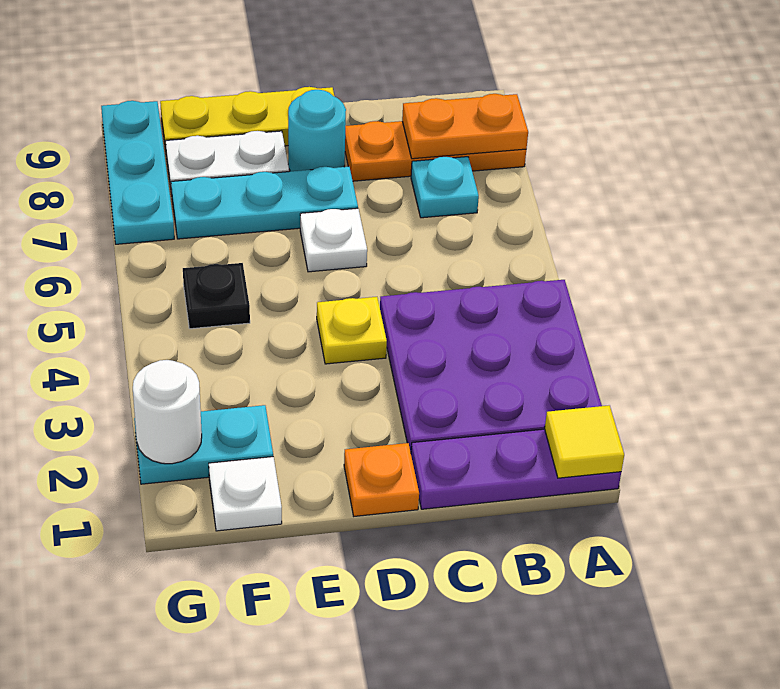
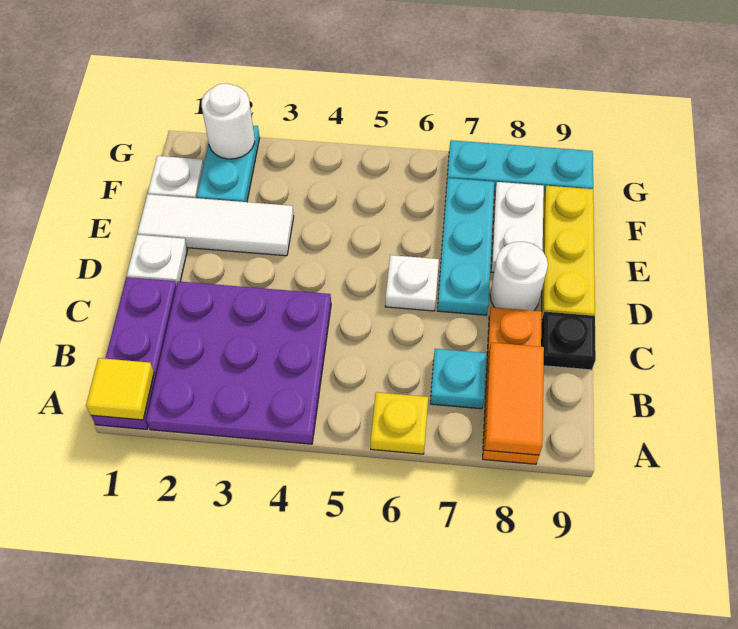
orange plate A8:B8 level 2 -> orange tile A8:B8 level 2
orange plate D1 level 1 -> white plate D1 level 1
yellow plate D4 level 1 -> yellow plate A6 level 1
cyan round brick D8 level 1 -> white round brick D8 level 1
none -> white tile E1:E3 level 1
black plate F5 level 1 -> black plate C9 level 1

